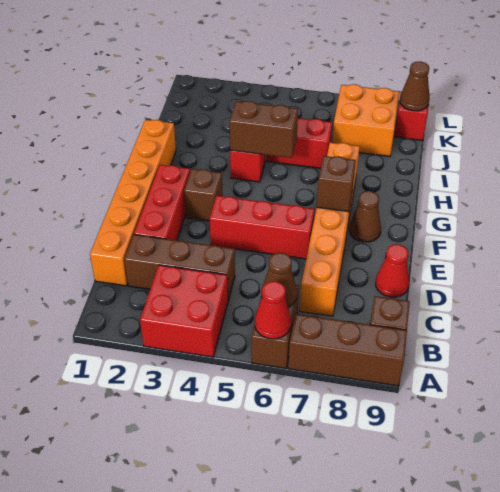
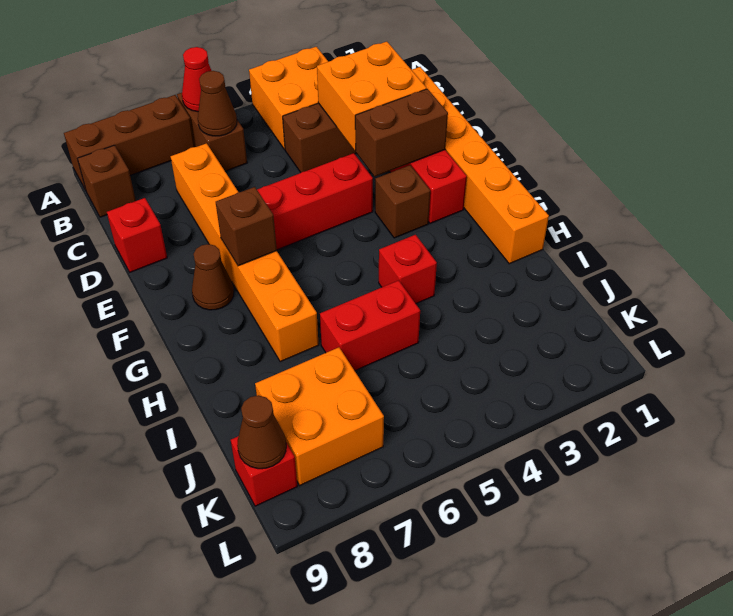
red brick A3:B4 level 1 -> orange brick A3:B4 level 1
none -> orange brick C2:D3 level 2
red cone D9 level 1 -> red brick D9 level 1
brown brick H4:H5 level 2 -> brown brick E2:E3 level 2

